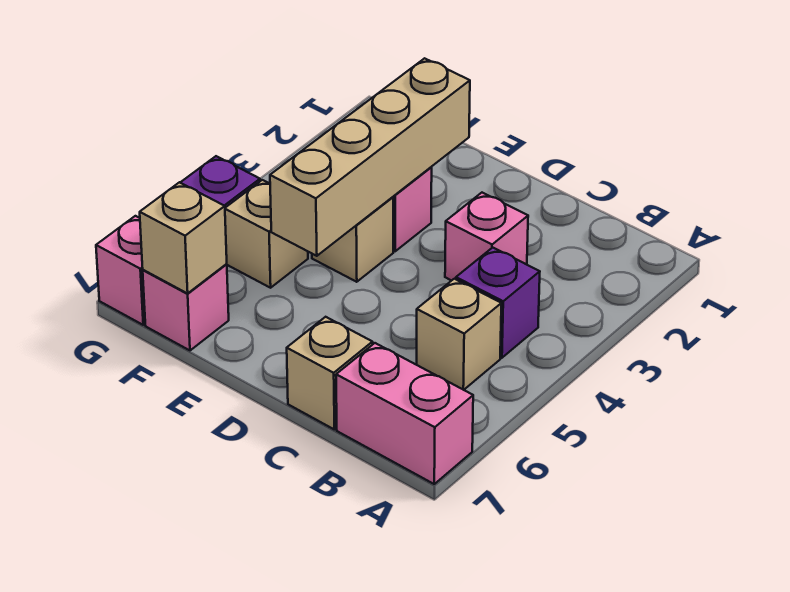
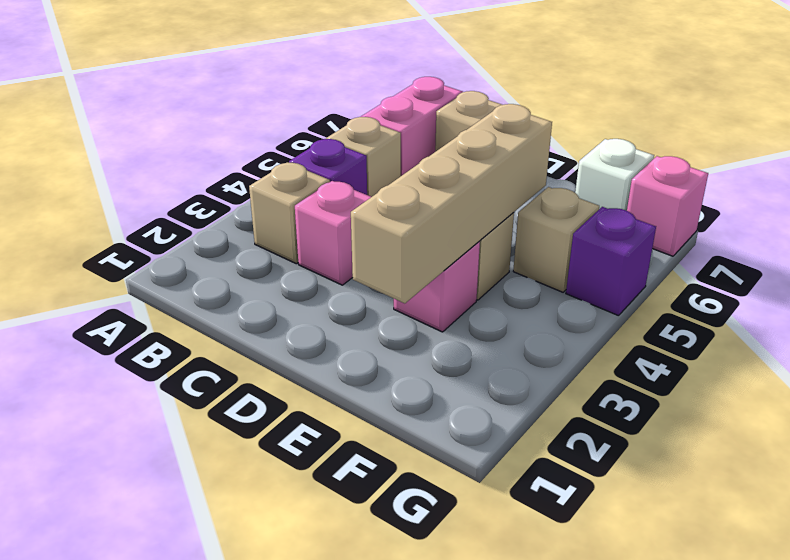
pink brick A7:B7 level 1 -> pink brick B6:B7 level 1
pink brick F7 level 1 -> white brick F7 level 1
tan brick F7 level 2 -> tan brick B3 level 1

